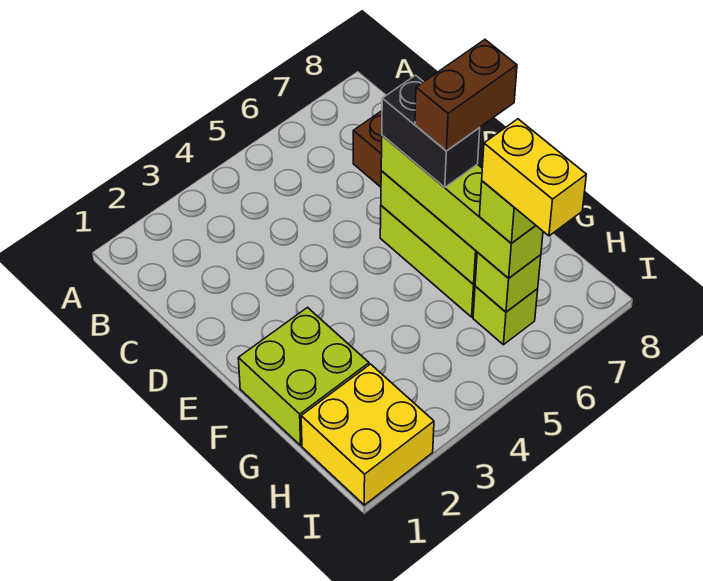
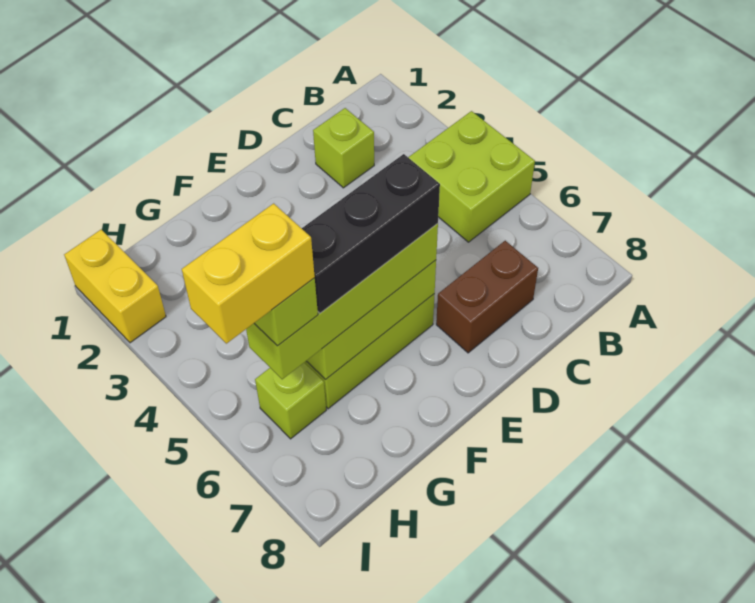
black brick E6:F6 level 4 -> black brick E6:G6 level 4
lime brick F1:G2 level 1 -> lime brick A4:B5 level 1
brown brick F6:F7 level 5 -> none
yellow brick H1:I2 level 1 -> yellow brick I1:I2 level 1
lime brick H6 level 2 -> lime brick C2 level 1

